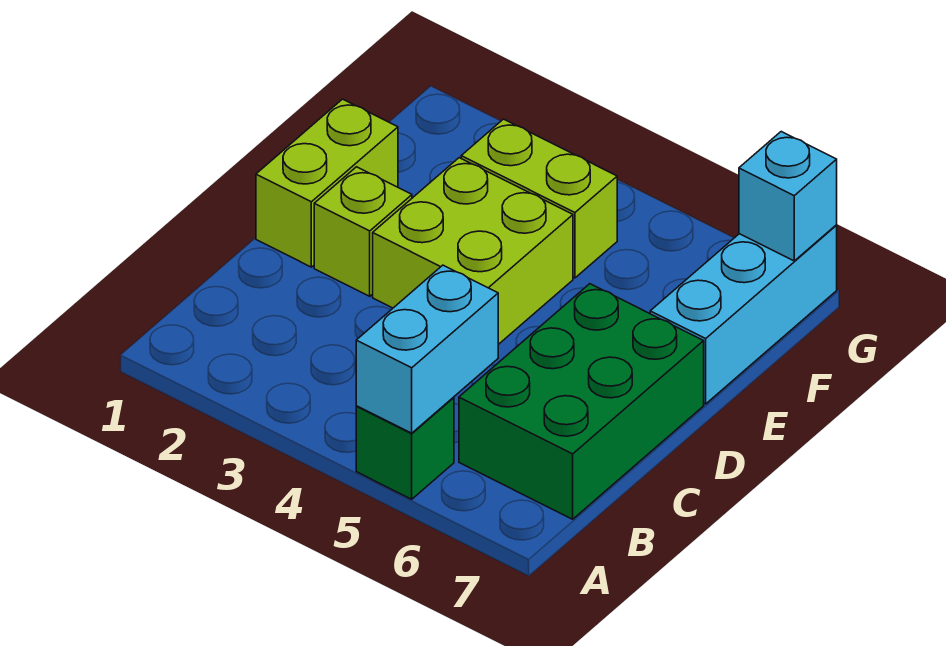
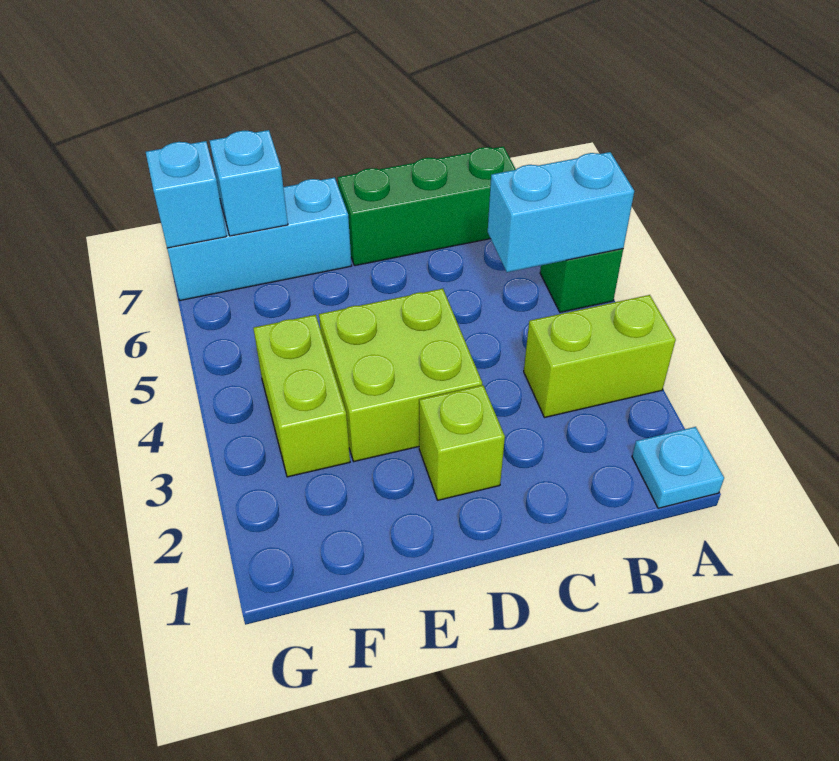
none -> cyan plate A1 level 1
green brick B6:D7 level 1 -> green brick B7:D7 level 1
lime brick D1:E1 level 1 -> lime brick A3:B3 level 1
none -> cyan brick F7 level 2

